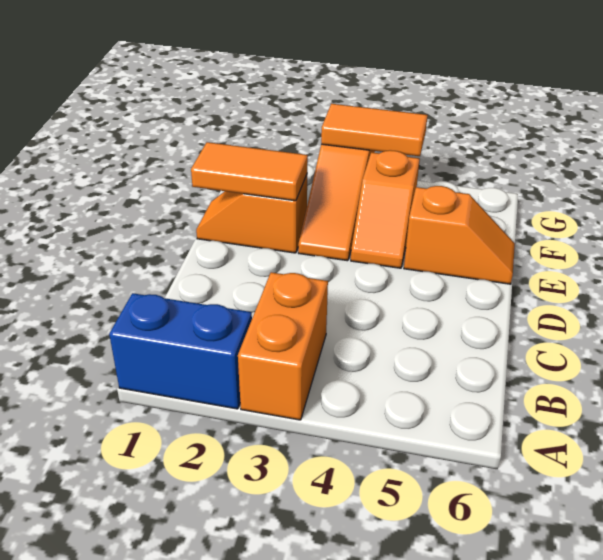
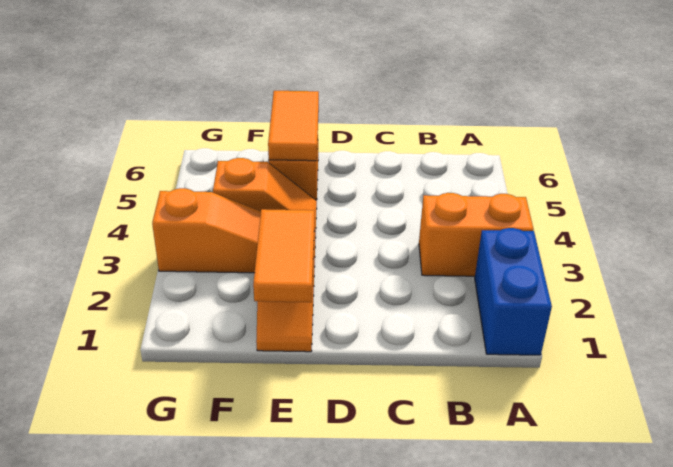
orange tile G3:G4 level 2 -> orange tile E5:E6 level 2

